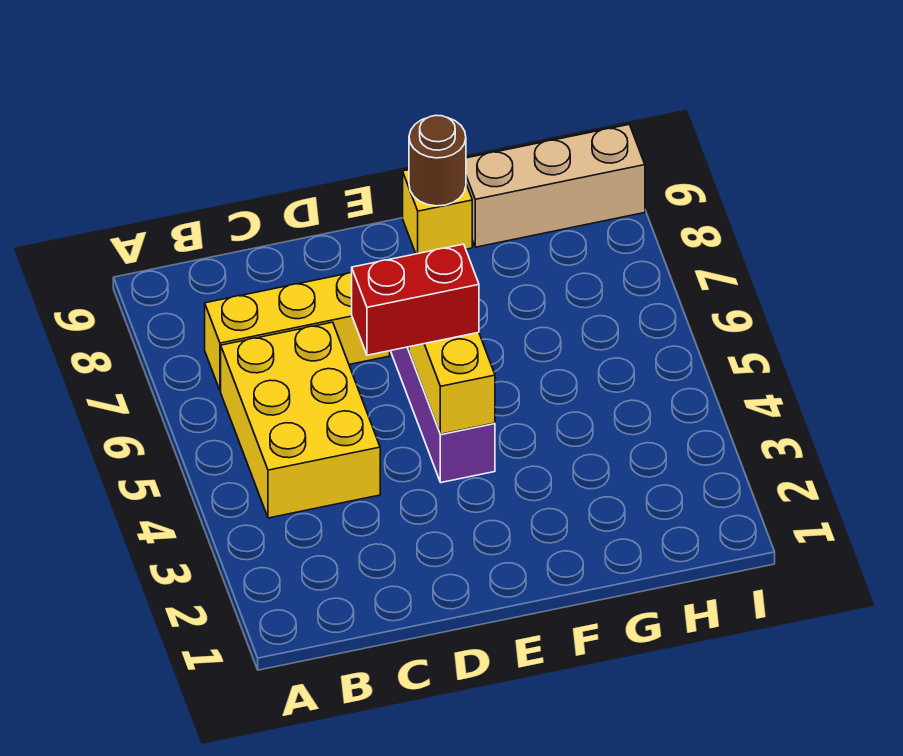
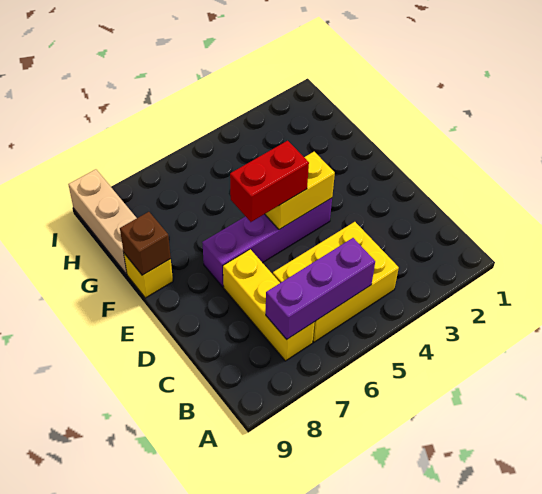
none -> purple brick B5:B7 level 2
red brick D5:E5 level 3 -> red brick E5:E6 level 3
brown round brick F9 level 2 -> brown brick F9 level 2

